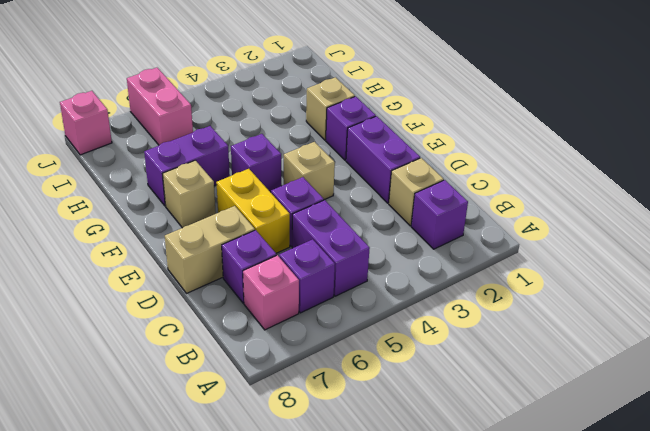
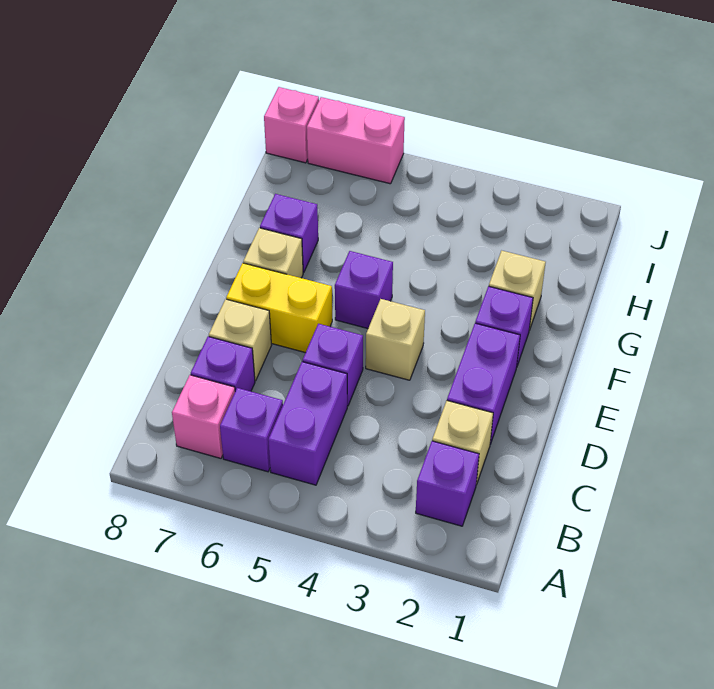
yellow brick D6:E6 level 1 -> yellow brick E6:E7 level 1
tan brick D7:D8 level 1 -> tan brick D7 level 1
purple brick G6:G7 level 1 -> purple brick G7 level 1
pink brick I6:J6 level 1 -> pink brick J6:J7 level 1

